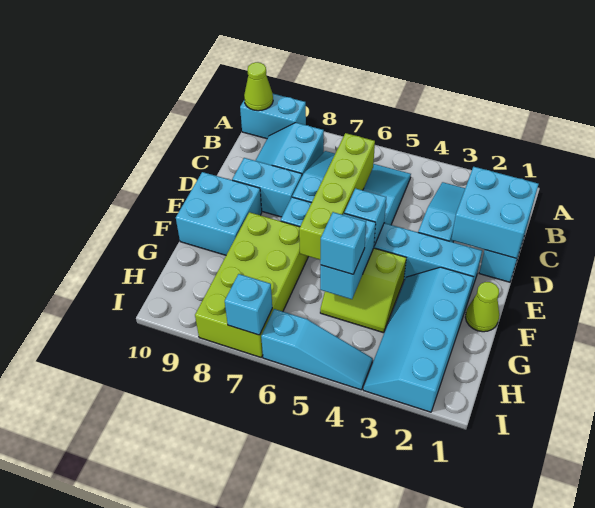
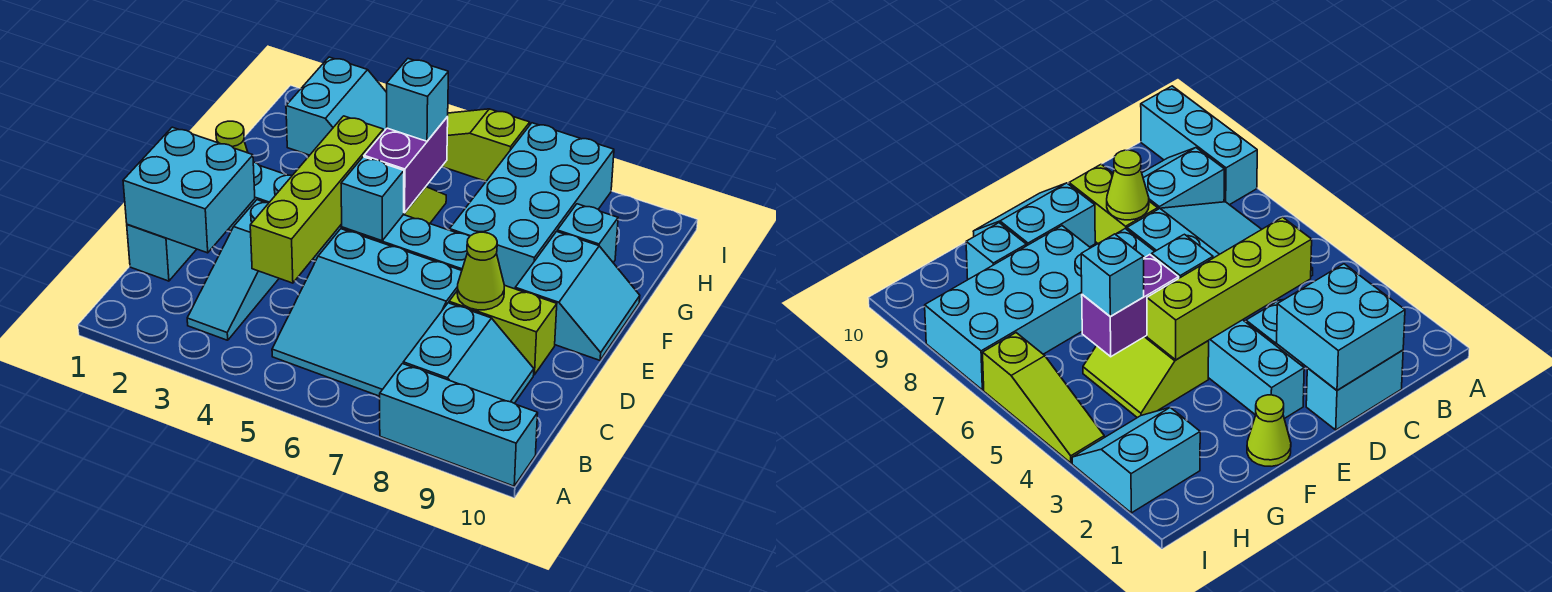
cyan brick A9:A10 level 1 -> cyan brick A8:A10 level 1
lime cone A10 level 2 -> lime cone D8 level 2
lime brick C6:F6 level 2 -> lime brick C4:F4 level 2
cyan brick D8:D9 level 1 -> lime brick D8:D9 level 1
cyan brick E9:F10 level 1 -> cyan slope E9:F10 level 1 top 9
cyan slope F2:I3 level 1 top 2 -> cyan slope H2:I3 level 1 top 2
cyan brick F5:G5 level 2 -> purple brick F5:G5 level 2
lime brick F7:I8 level 1 -> cyan brick F7:I8 level 1
cyan slope I4:I6 level 1 top 6 -> lime slope I4:I6 level 1 top 6
cyan brick I7 level 2 -> cyan brick G9 level 1

